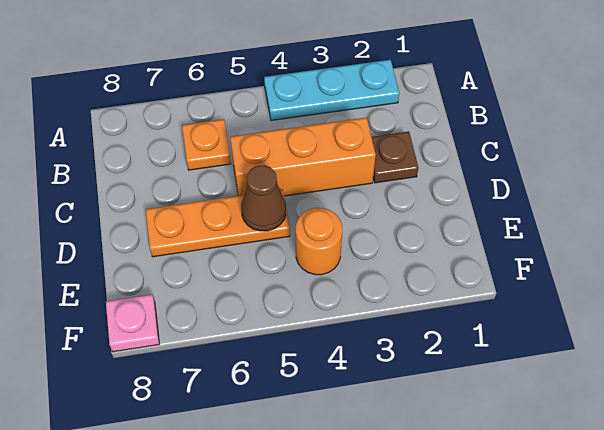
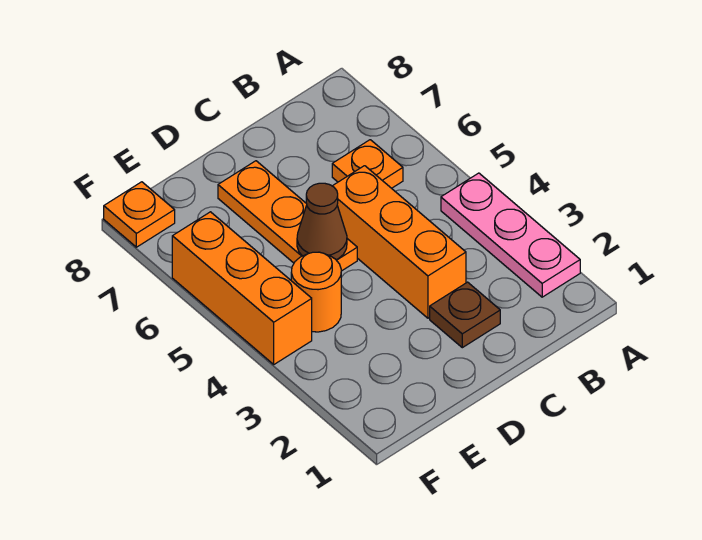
cyan plate A2:A4 level 1 -> pink plate A2:A4 level 1
none -> orange brick F4:F6 level 1
pink plate F8 level 1 -> orange plate F8 level 1

